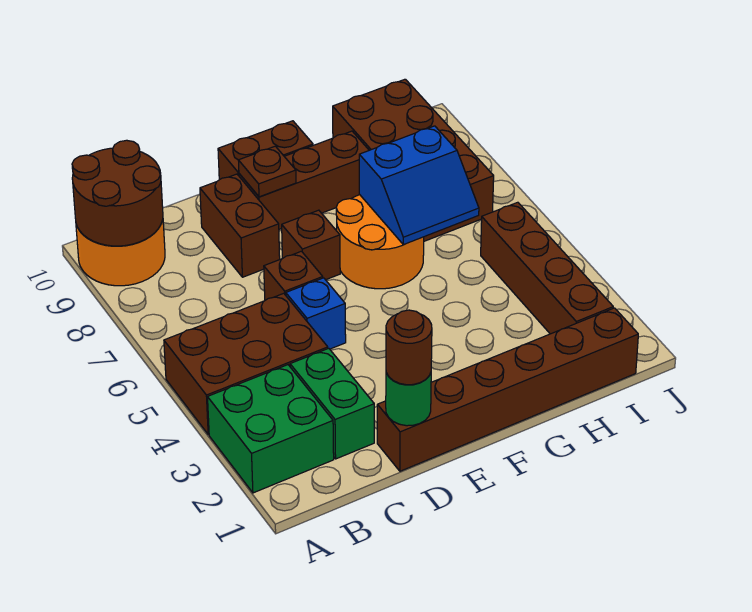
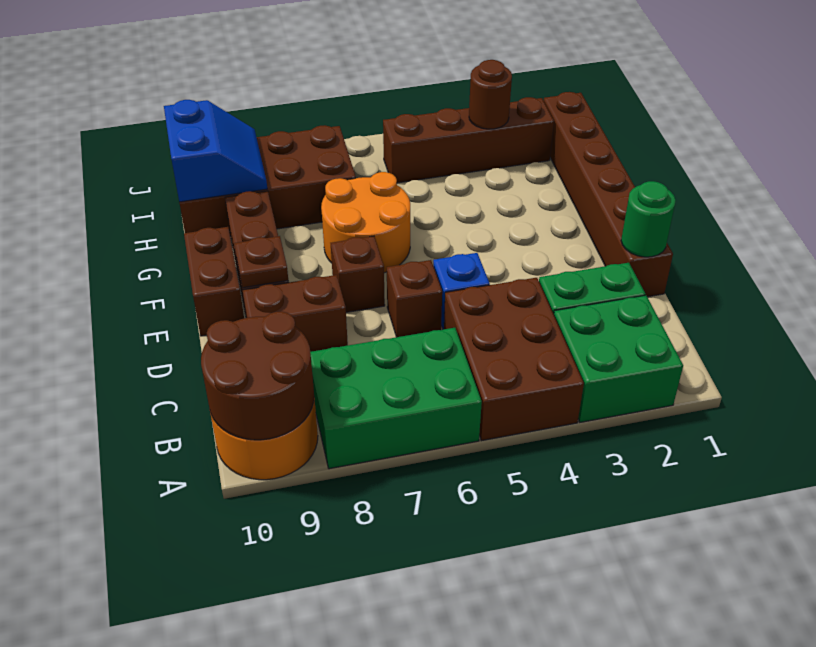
none -> green brick A6:B8 level 1
brown round brick D1 level 3 -> brown round brick I3 level 2
blue slope G6:H7 level 2 top 7 -> blue slope H9:I10 level 2 top 10

